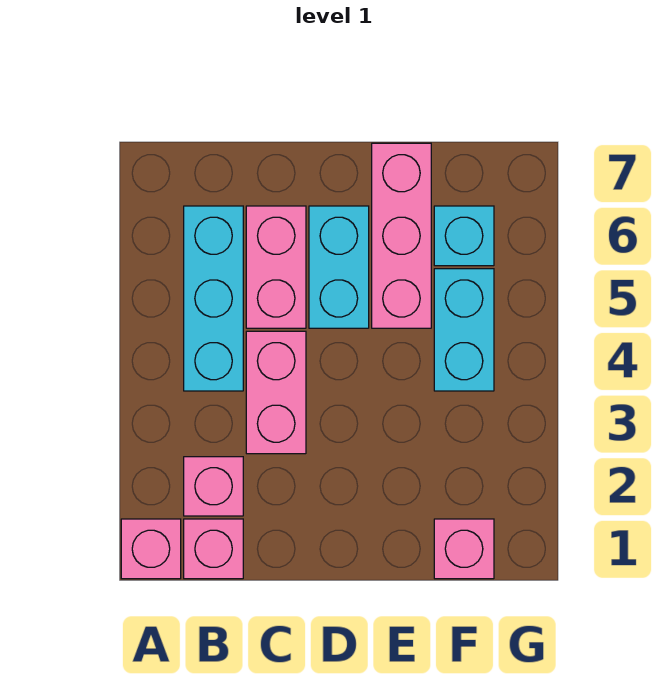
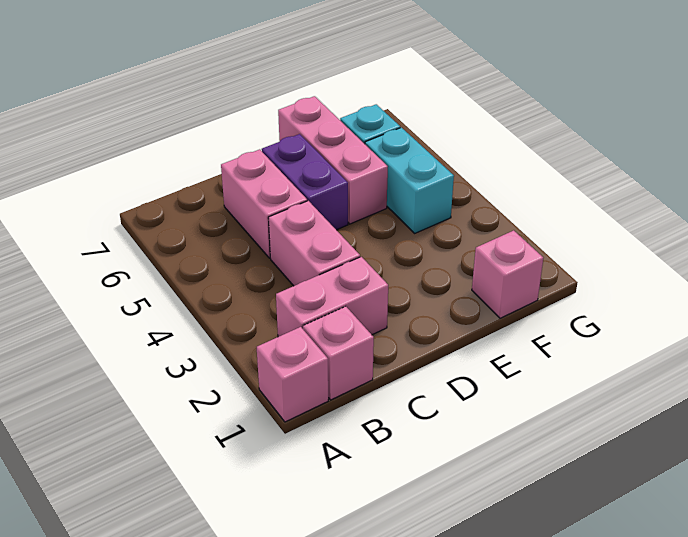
pink brick B2 level 1 -> pink brick B2:C2 level 1
cyan brick B4:B6 level 1 -> none
cyan brick D5:D6 level 1 -> purple brick D5:D6 level 1

